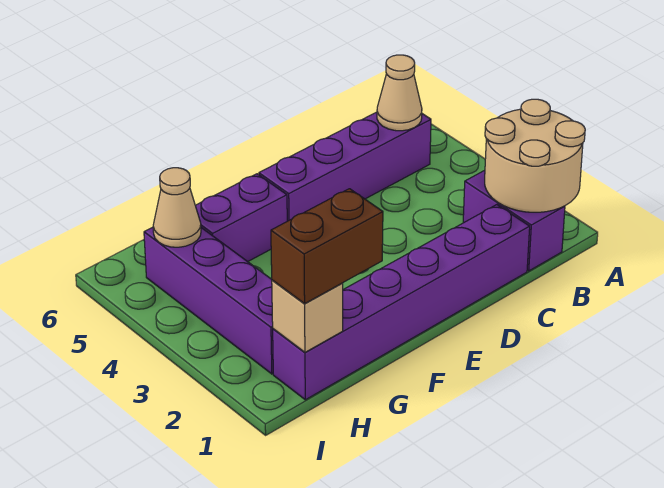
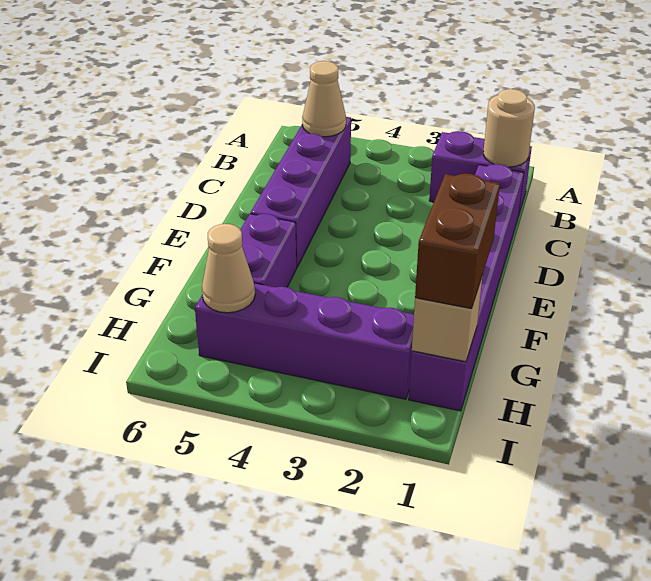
tan round brick A1:B2 level 2 -> tan round brick B1 level 2

